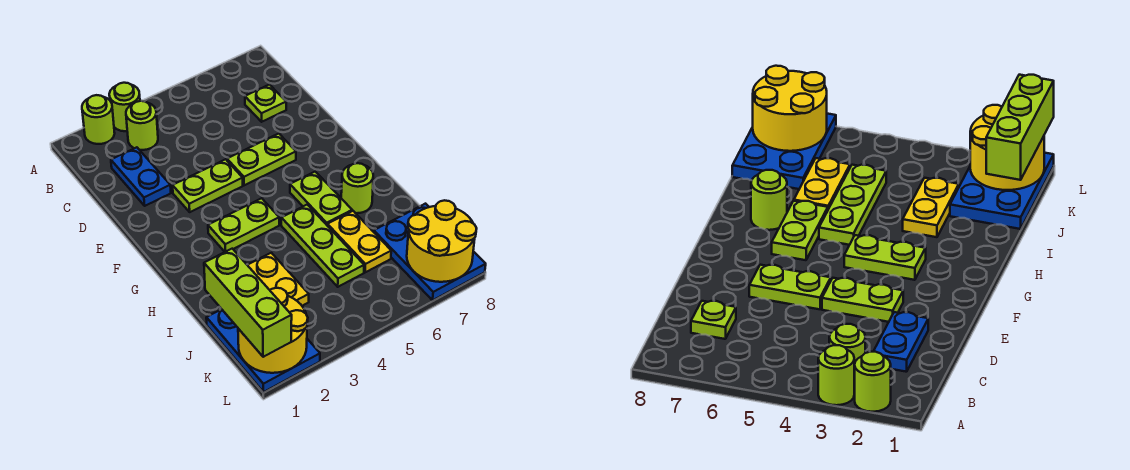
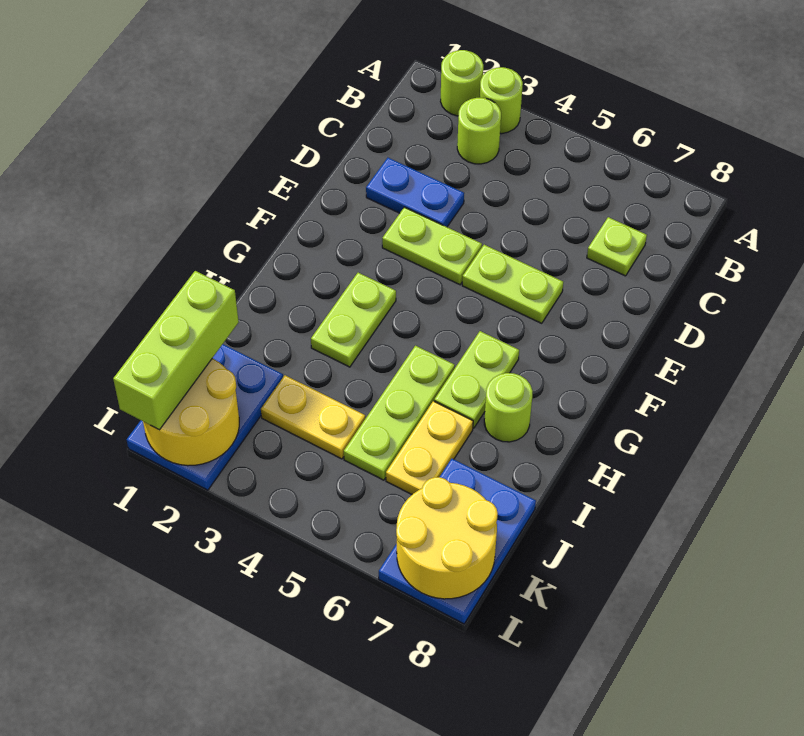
blue plate C2:D2 level 1 -> blue plate D2:D3 level 1
lime plate G3:G4 level 1 -> lime plate G3:H3 level 1
yellow plate I3:J3 level 1 -> yellow plate J3:J4 level 1

